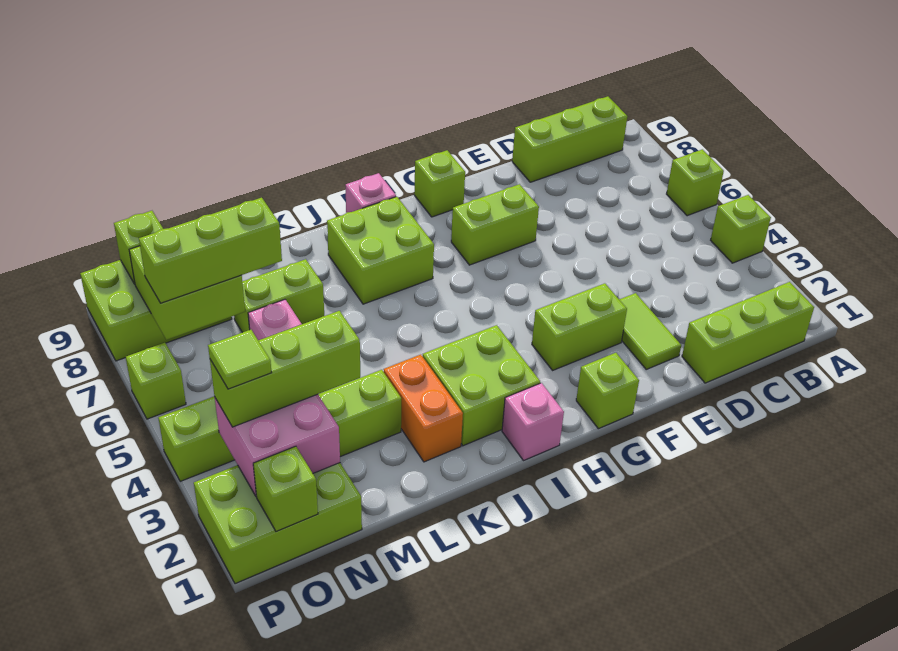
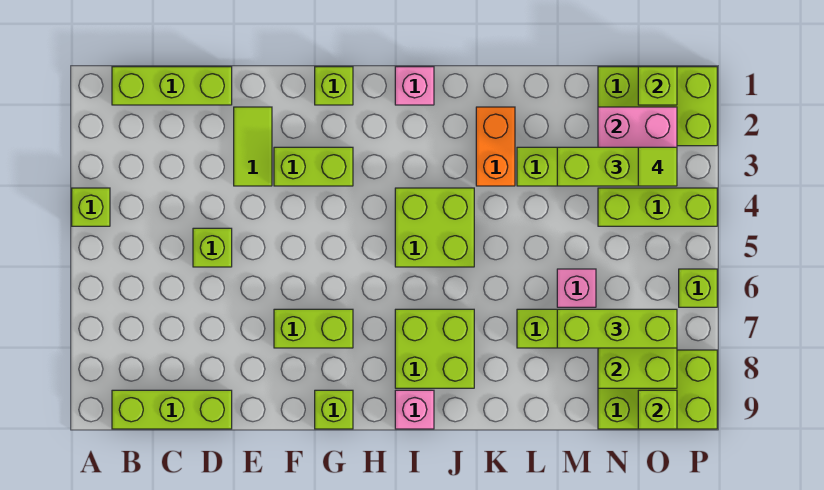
lime brick A6 level 1 -> lime brick D5 level 1
lime brick I2:J3 level 1 -> lime brick I4:J5 level 1

